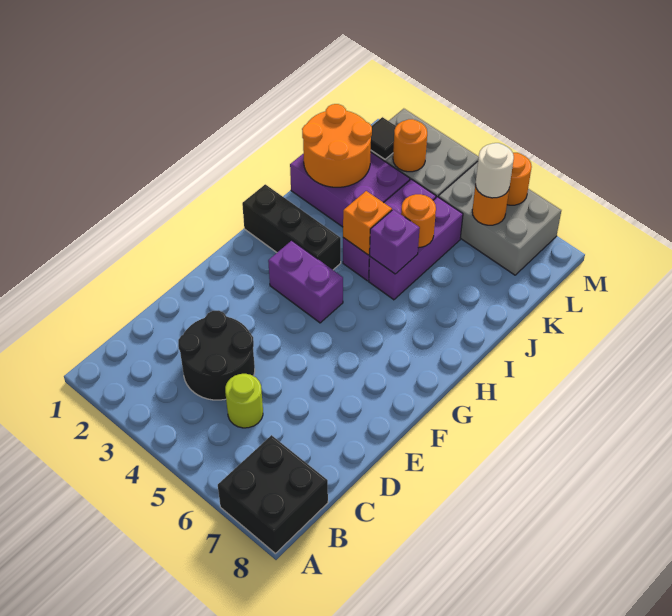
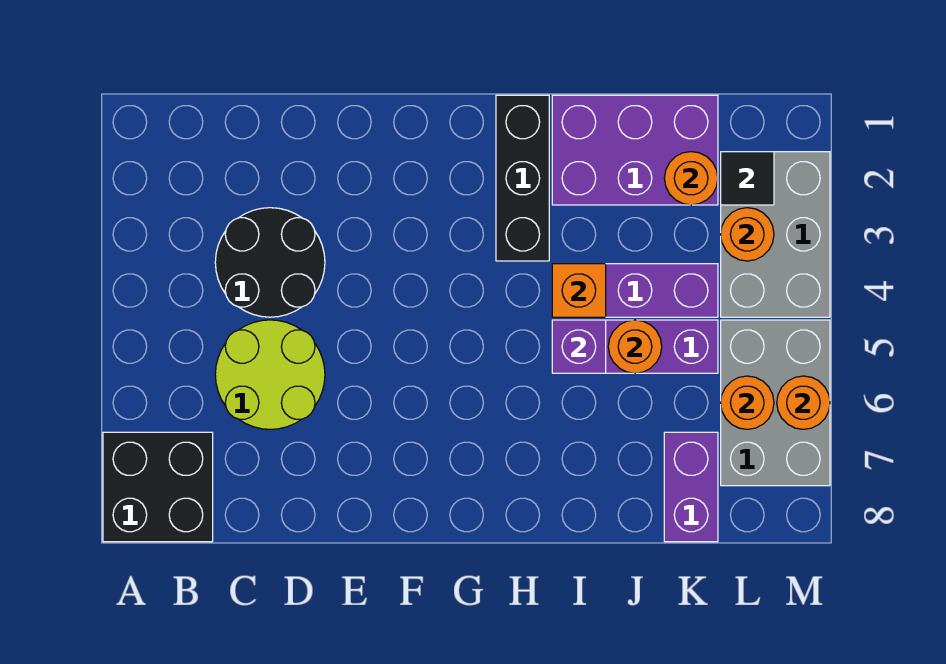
lime round brick C5 level 1 -> lime round brick C5:D6 level 1
purple brick G3:G4 level 1 -> purple brick K7:K8 level 1
purple brick J1:K3 level 1 -> purple brick I1:K2 level 1
orange round brick J1:K2 level 2 -> orange round brick K2 level 2
white round brick L6 level 3 -> none

